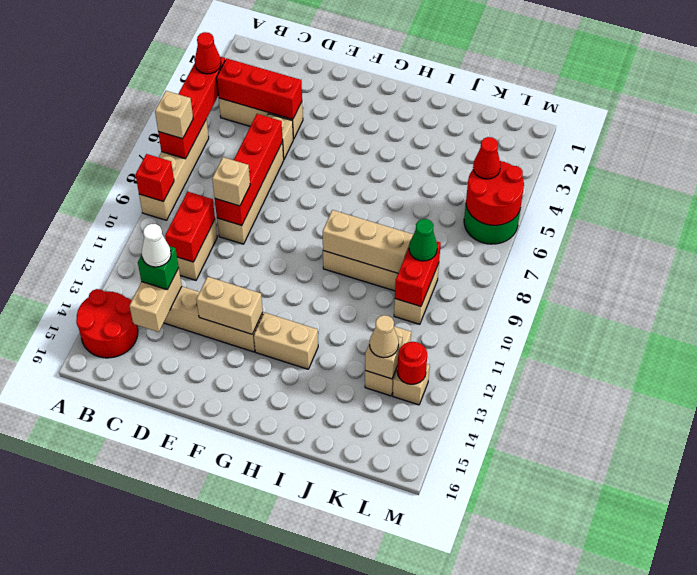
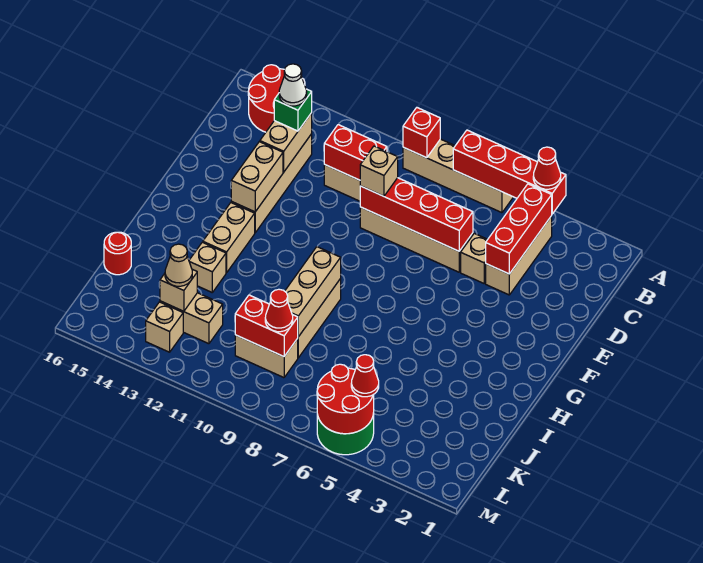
tan brick A7 level 3 -> tan brick I13 level 1
tan brick C13:C14 level 2 -> tan brick C13:D13 level 2
green cone K9 level 3 -> red cone K9 level 3
red round brick L13 level 2 -> red round brick J16 level 1

